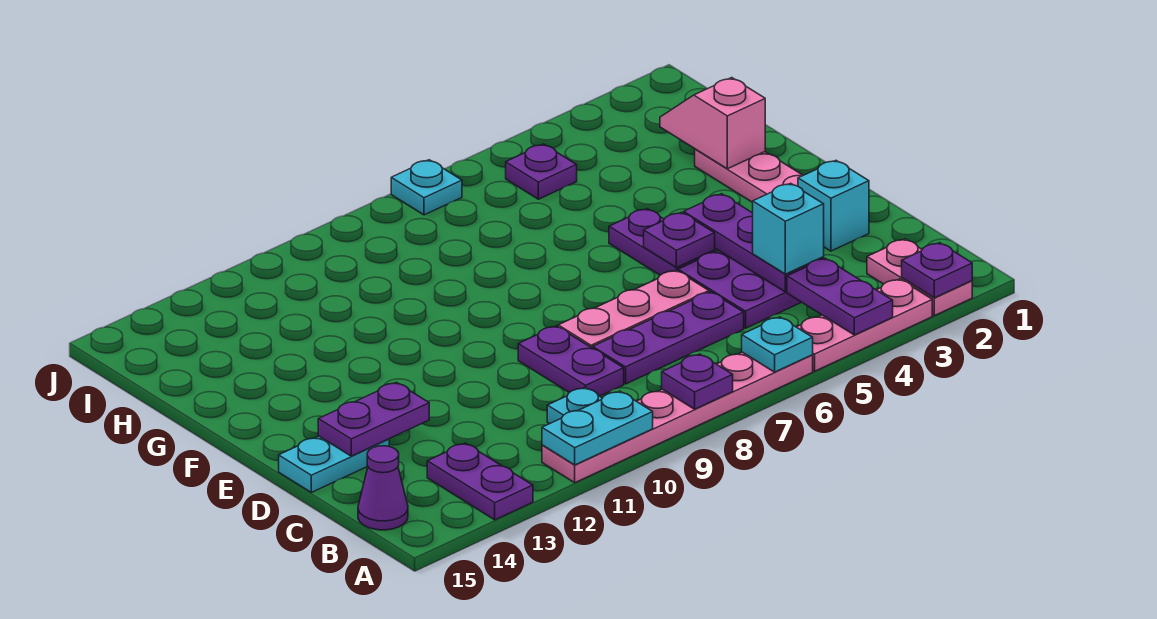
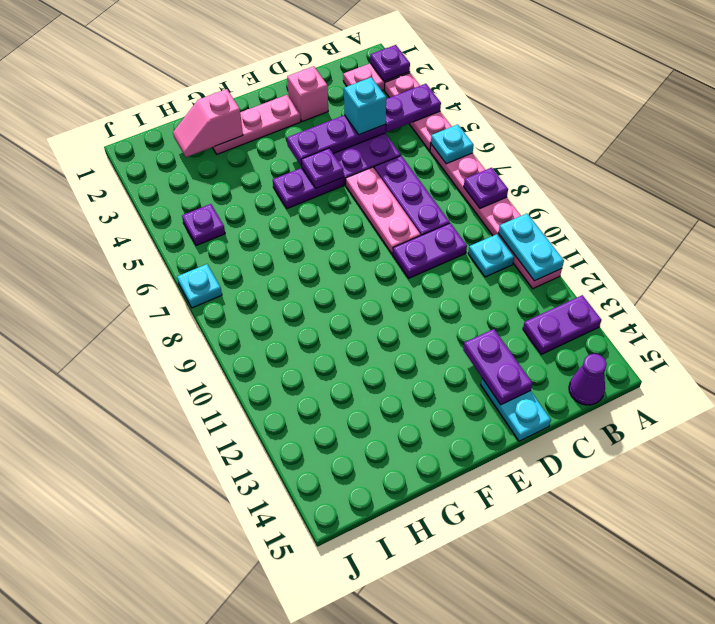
cyan brick D2 level 1 -> pink brick D2 level 1

